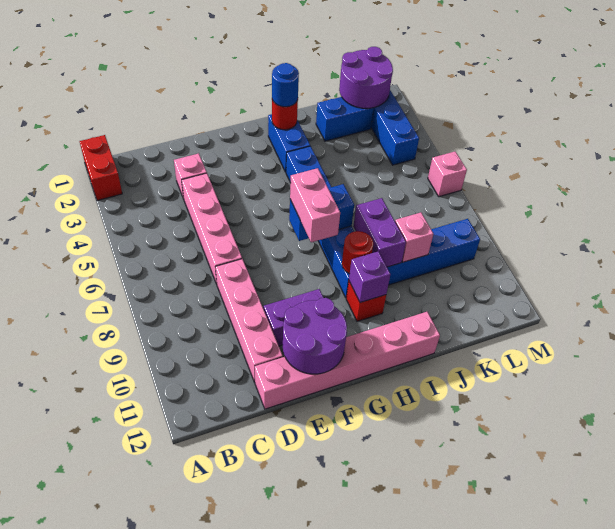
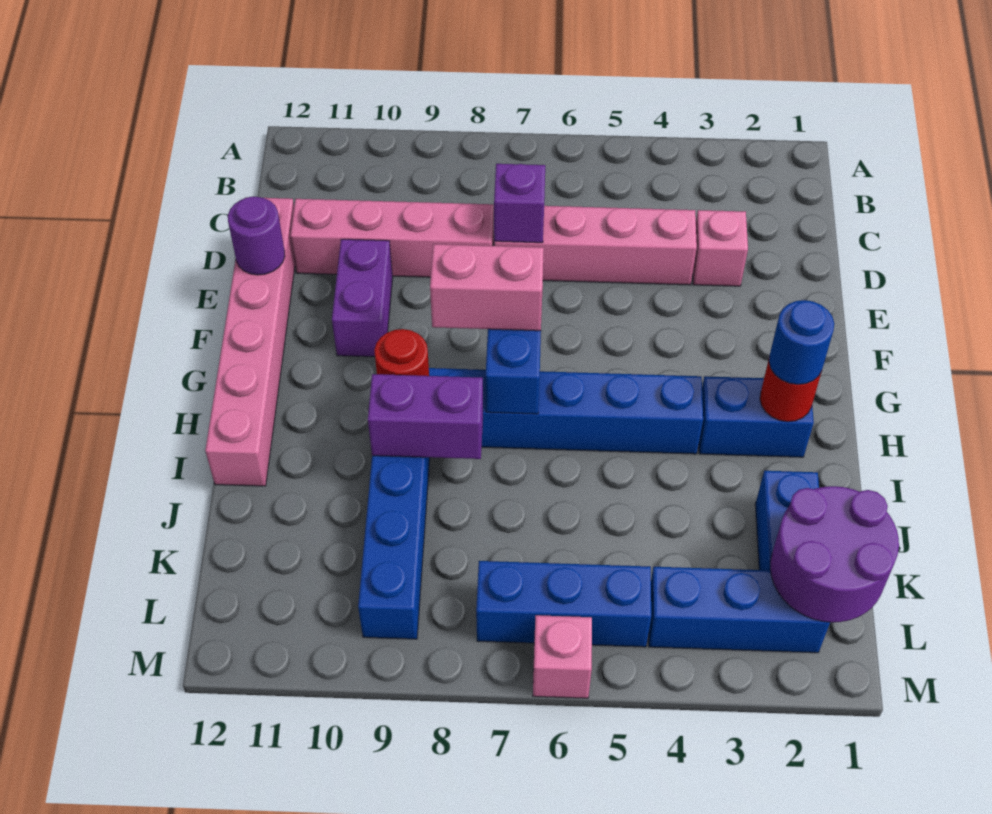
red brick A1:A2 level 1 -> none
purple round brick E11:F12 level 2 -> purple round brick E12 level 2
red brick H10 level 1 -> none
purple brick H10 level 2 -> purple brick D7 level 2
pink brick J9 level 2 -> none
none -> blue brick L5:L7 level 1

